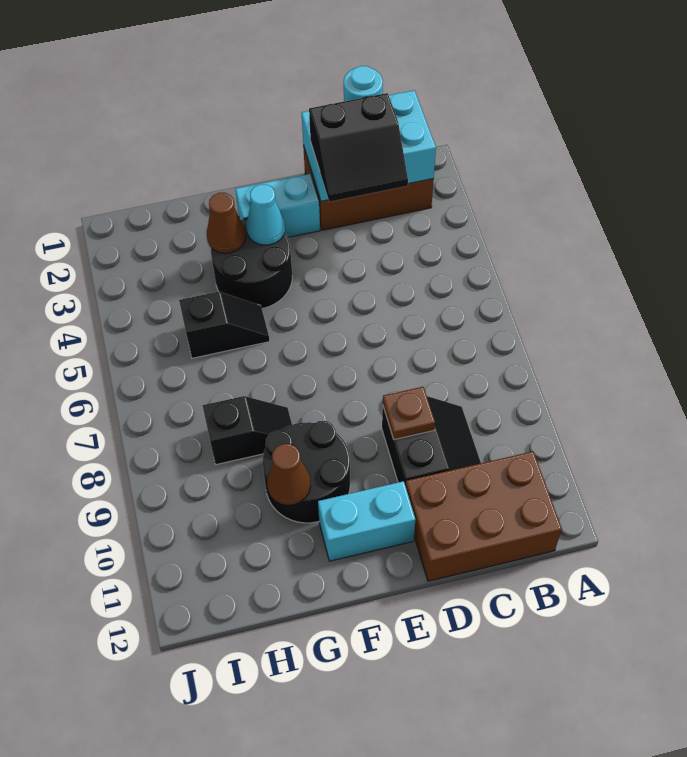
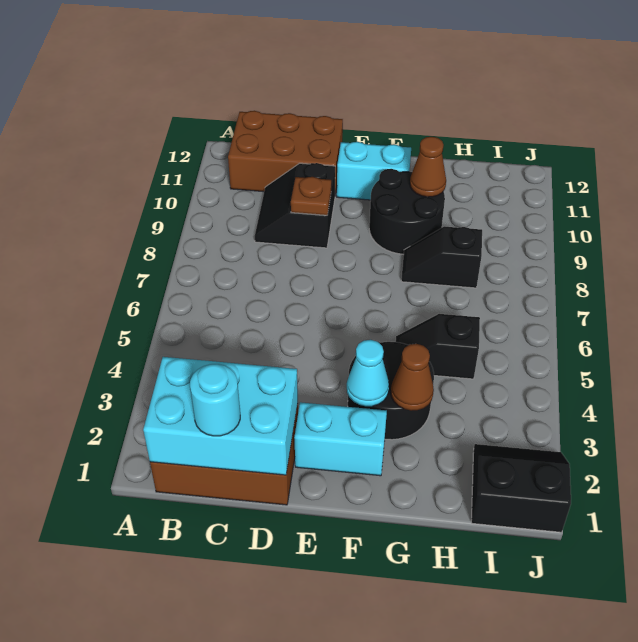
black slope C2:D3 level 3 top 2 -> black slope I1:J2 level 1 top 1

